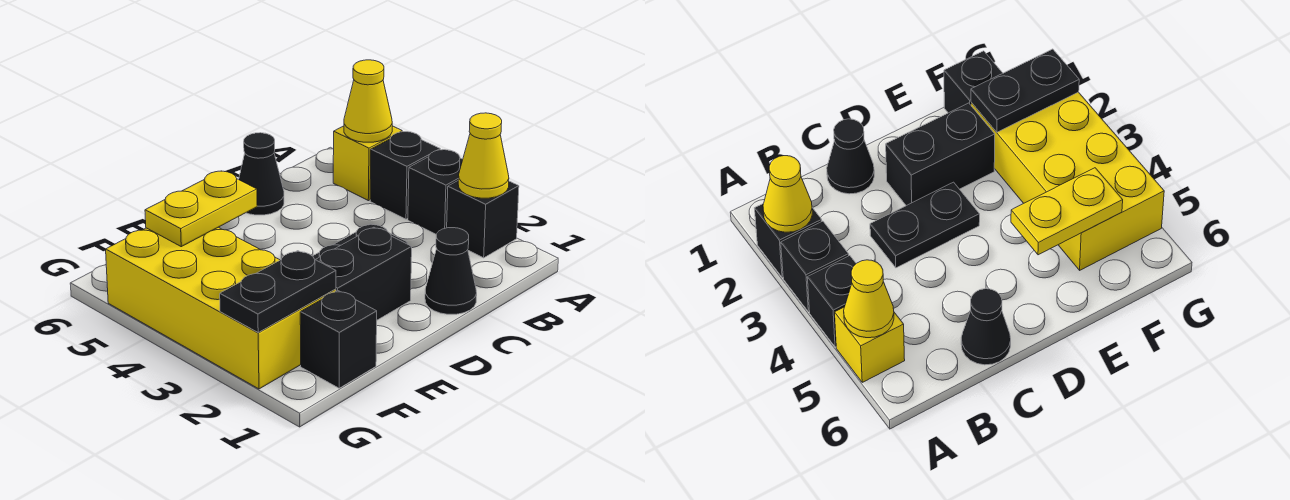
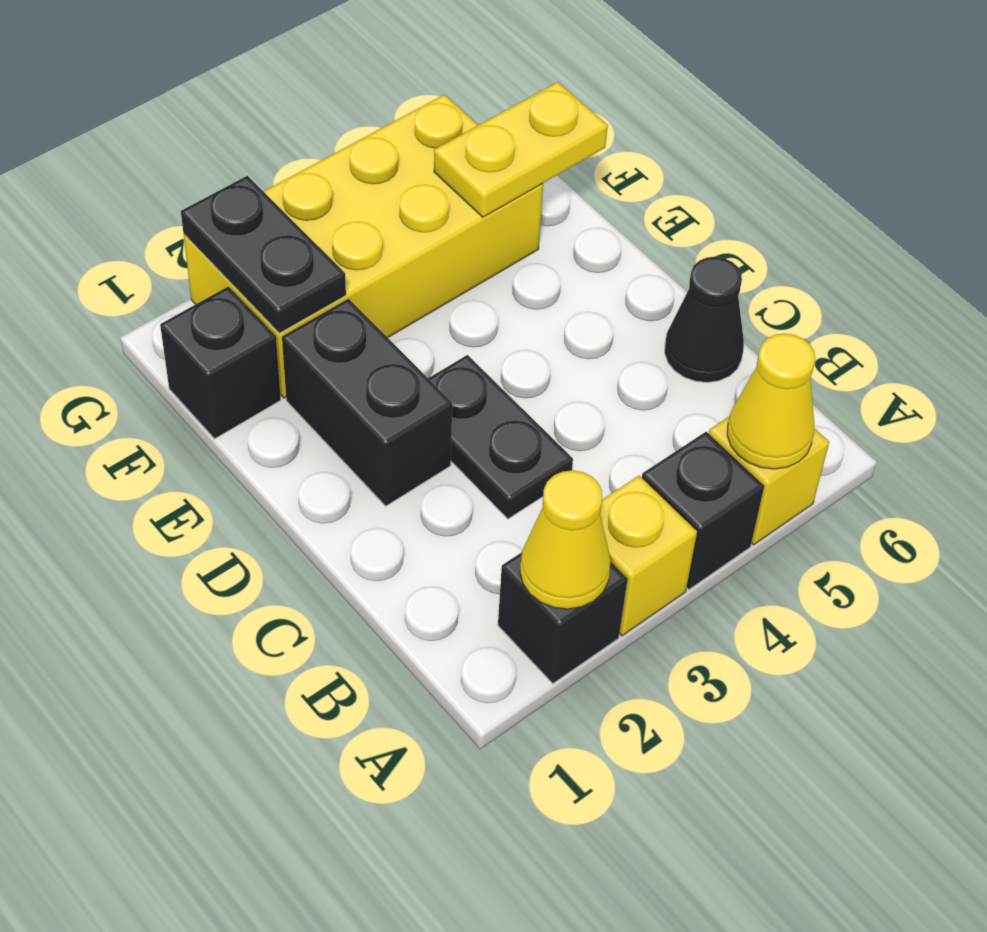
black brick A3 level 1 -> yellow brick A3 level 1
black cone C1 level 1 -> none
yellow plate E5:F5 level 2 -> yellow plate F5:F6 level 2

